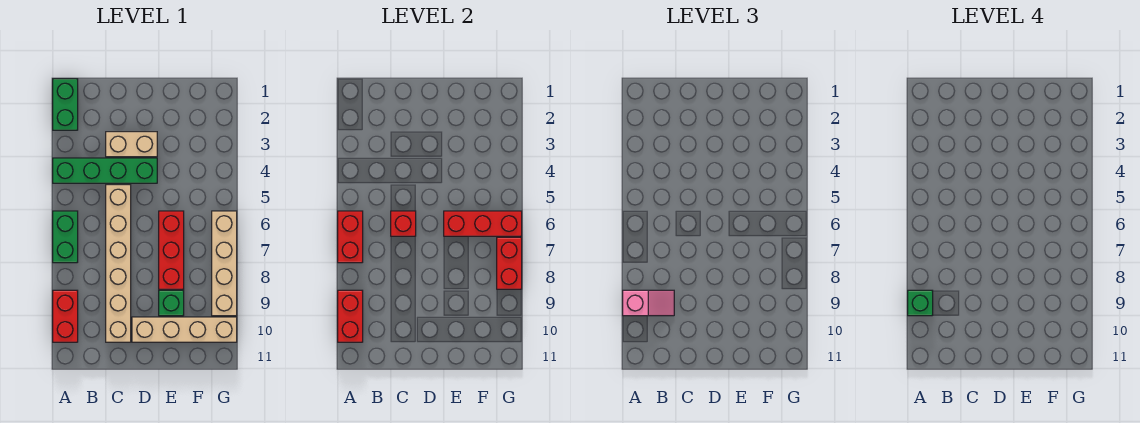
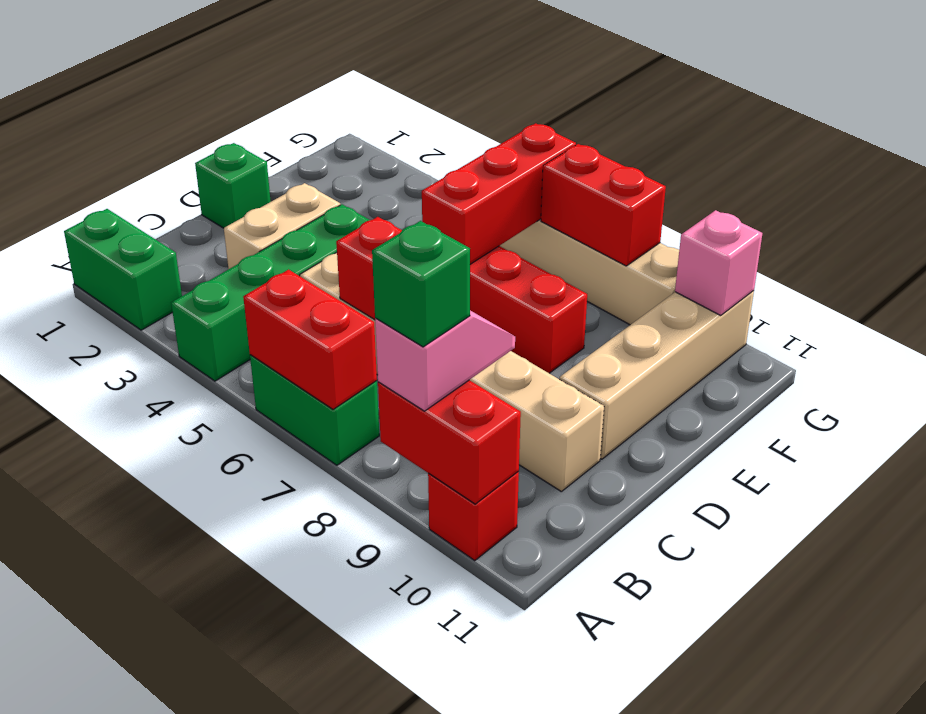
red brick A9:A10 level 1 -> red brick A10 level 1
green brick E9 level 1 -> green brick D1 level 1
none -> pink brick G10 level 2

